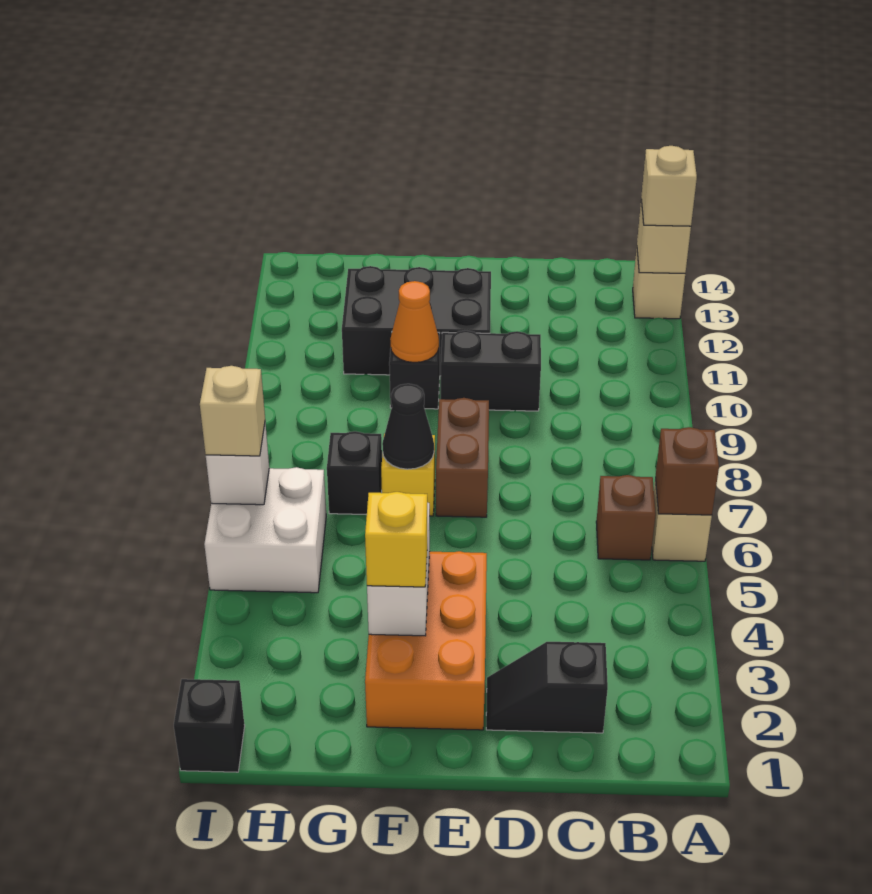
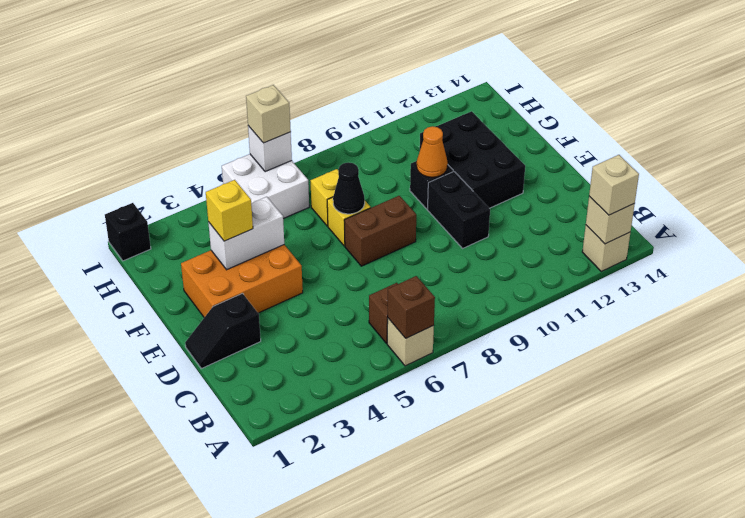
black slope C2:D2 level 1 top C -> black slope D1:D2 level 1 top 2
black brick G7 level 1 -> yellow brick G7 level 1

